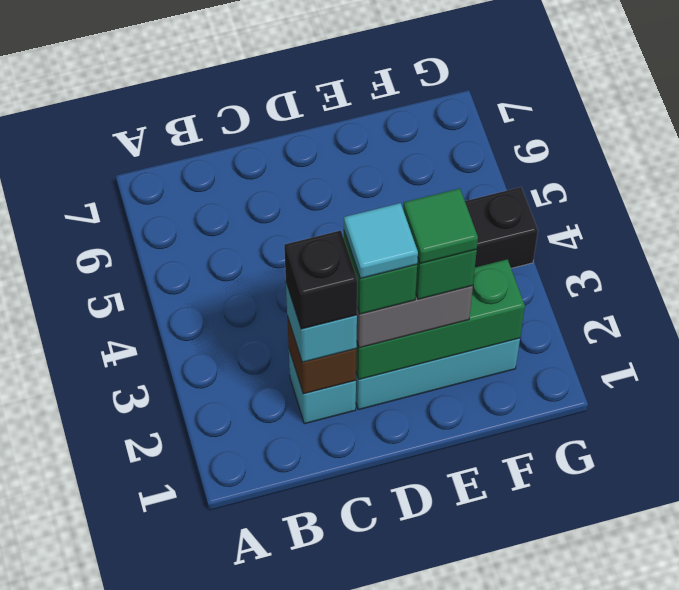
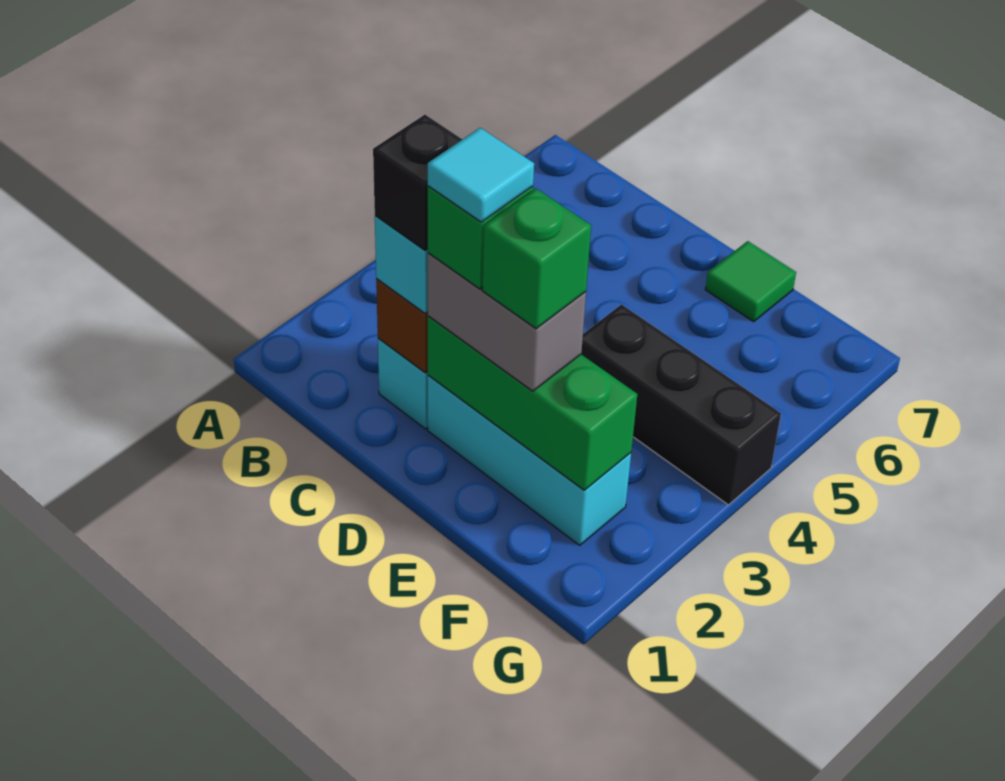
green tile E2 level 5 -> green tile E7 level 1

